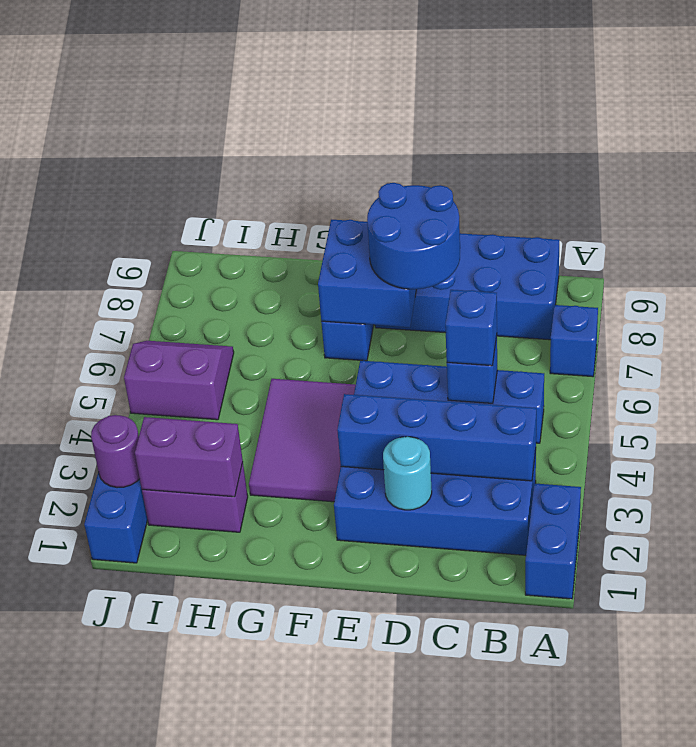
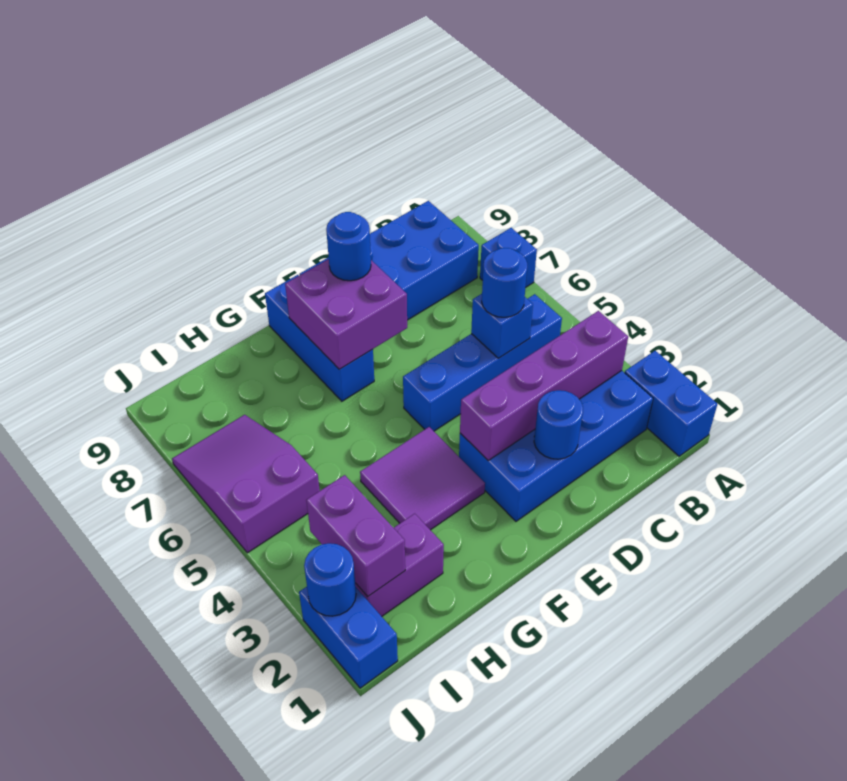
blue brick B3:E3 level 2 -> purple brick B3:E3 level 2
blue brick C5 level 3 -> blue round brick C5 level 3
cyan round brick D2 level 2 -> blue round brick D2 level 2
blue round brick D7:E8 level 3 -> blue round brick E8 level 3
blue brick E7:F8 level 2 -> purple brick E7:F8 level 2
purple tile F3:G5 level 1 -> purple tile F3:G4 level 1
purple brick H2:I2 level 2 -> purple brick I2:I3 level 2
purple slope I5:J6 level 1 top 5 -> purple slope I5:J7 level 1 top 5
purple round brick J2 level 2 -> blue round brick J2 level 2

